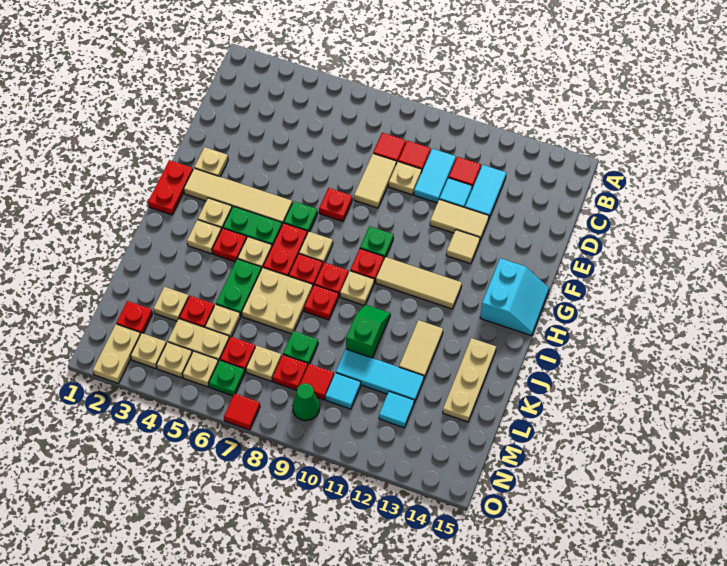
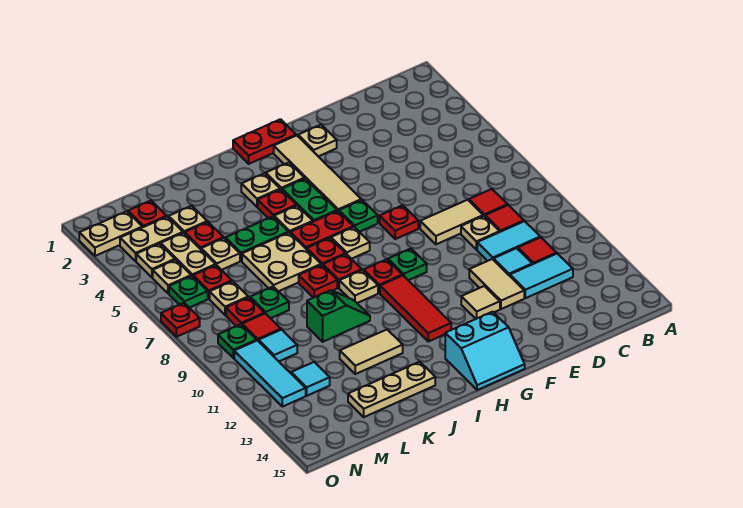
tan tile H10:H12 level 1 -> red tile H10:H12 level 1
cyan tile L10:L12 level 1 -> cyan tile N10:N12 level 1
tan plate N3 level 1 -> tan plate M3:N3 level 1
green cone N9 level 1 -> green plate N9 level 1
red tile O7 level 1 -> red plate O7 level 1

